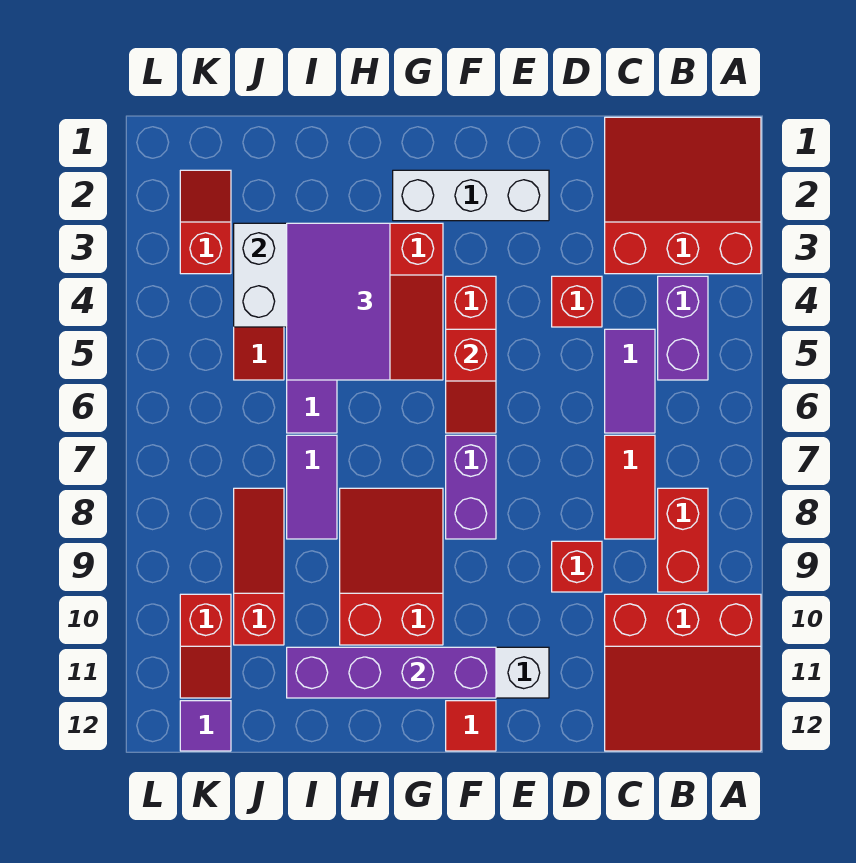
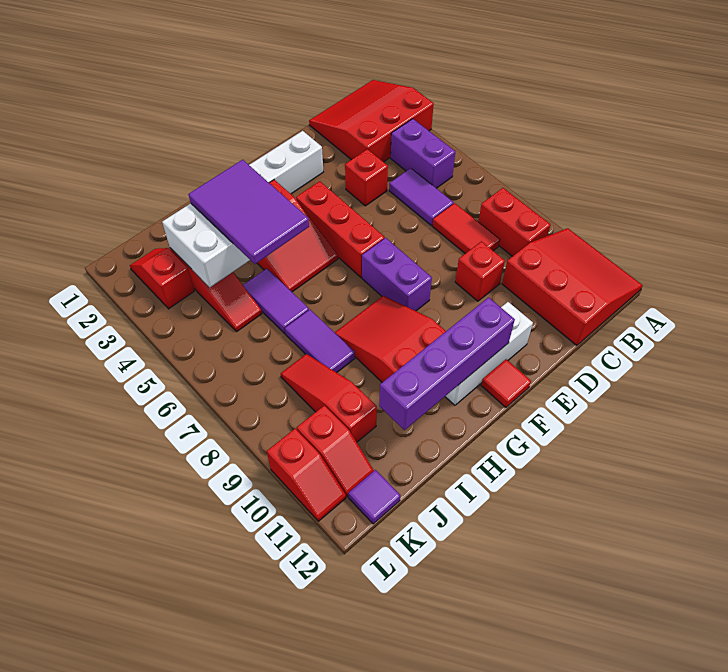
red slope A10:C12 level 1 top 10 -> red slope A10:C12 level 1 top C
red slope F5:F6 level 2 top 5 -> red slope L10:L11 level 1 top 10

